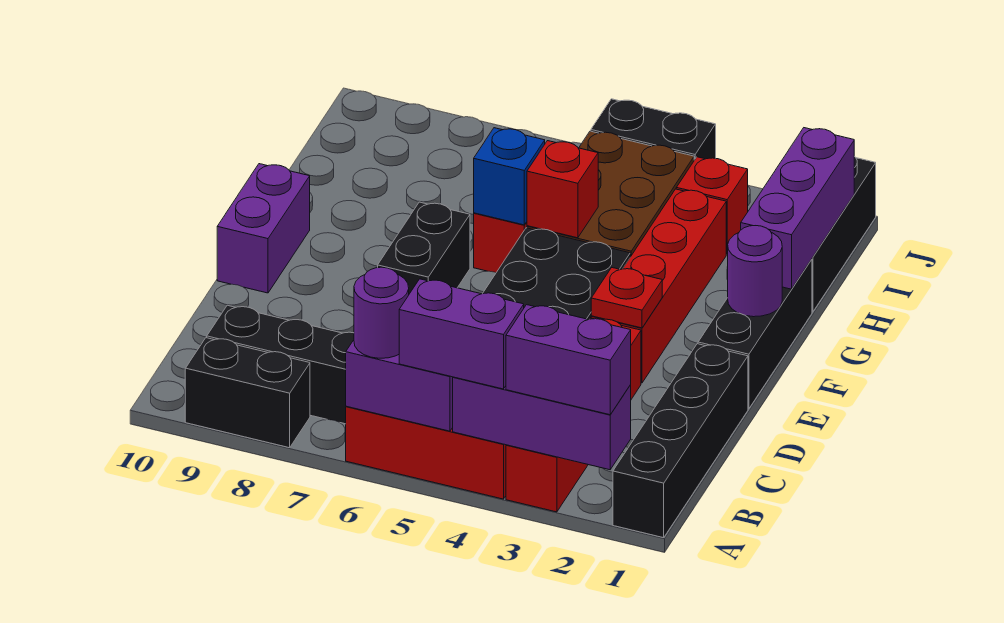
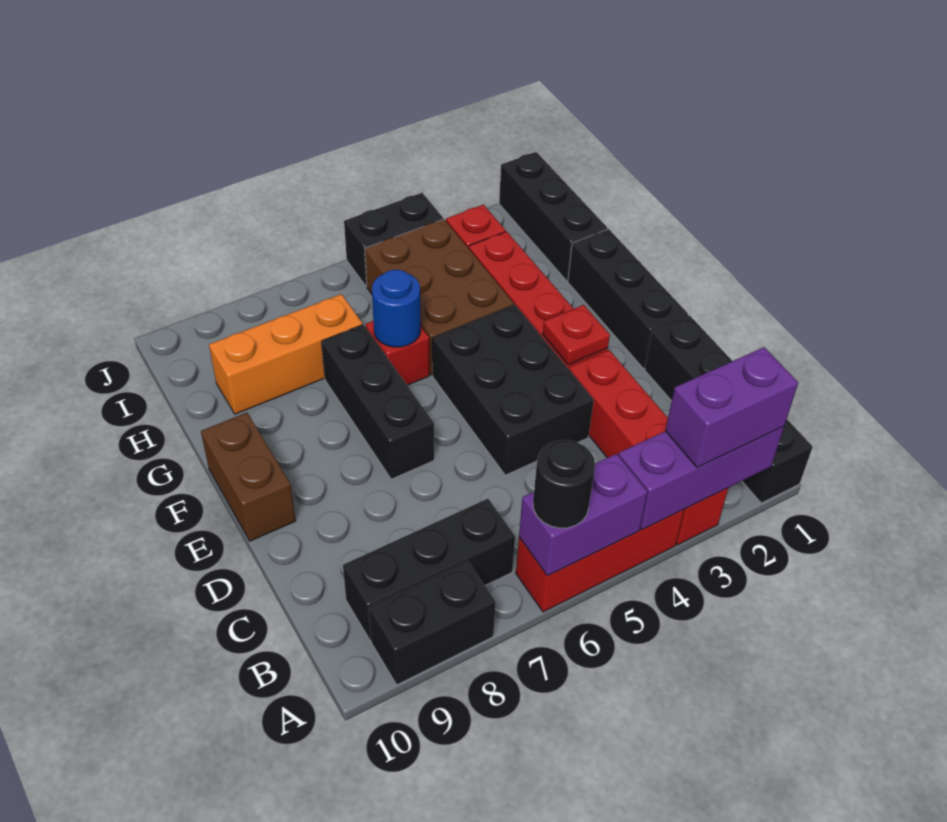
purple brick A4:A5 level 3 -> none
purple round brick A6 level 3 -> black round brick A6 level 3
black brick E7:F7 level 1 -> black brick E7:G7 level 1
purple brick E10:F10 level 1 -> brown brick E10:F10 level 1
purple round brick F1 level 2 -> none
purple brick G1:I1 level 2 -> none
red brick G5 level 2 -> none
blue brick G6 level 2 -> blue round brick G6 level 2
none -> orange brick H7:H9 level 1

